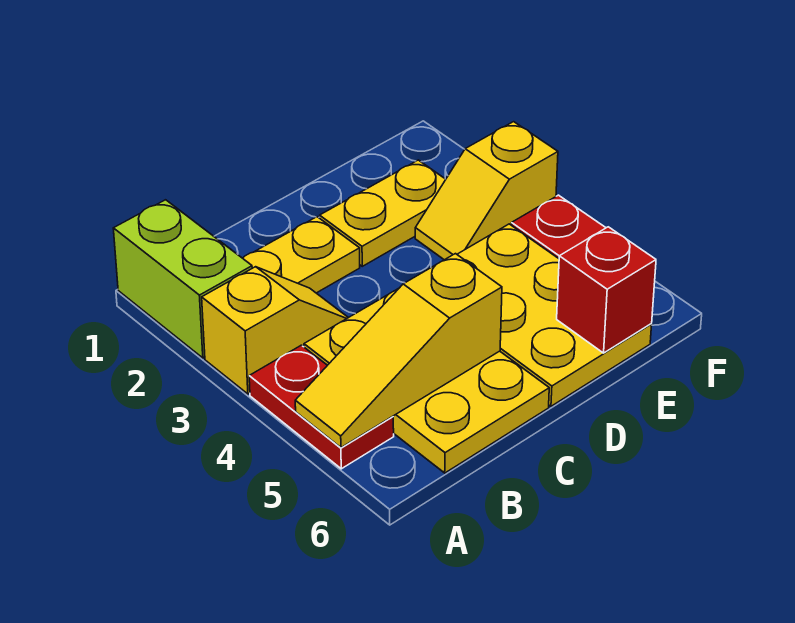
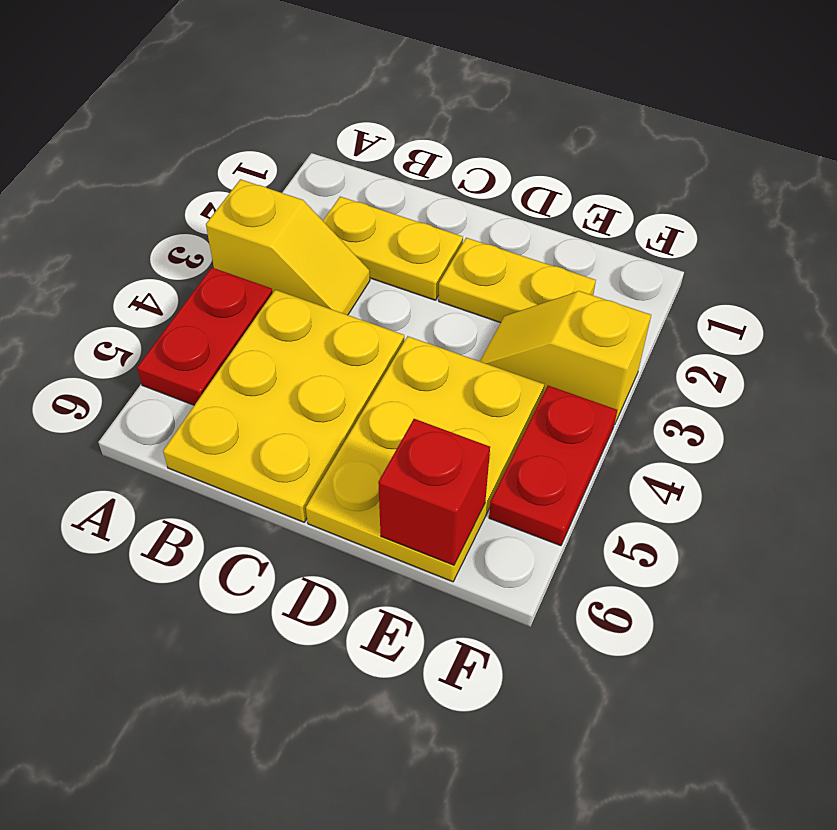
lime brick A1:A2 level 1 -> none
yellow slope A5:C5 level 2 top C -> none

